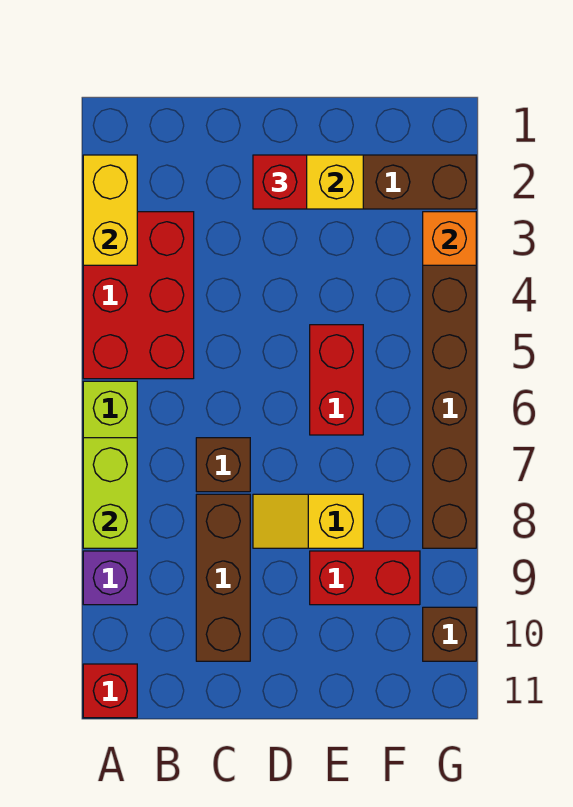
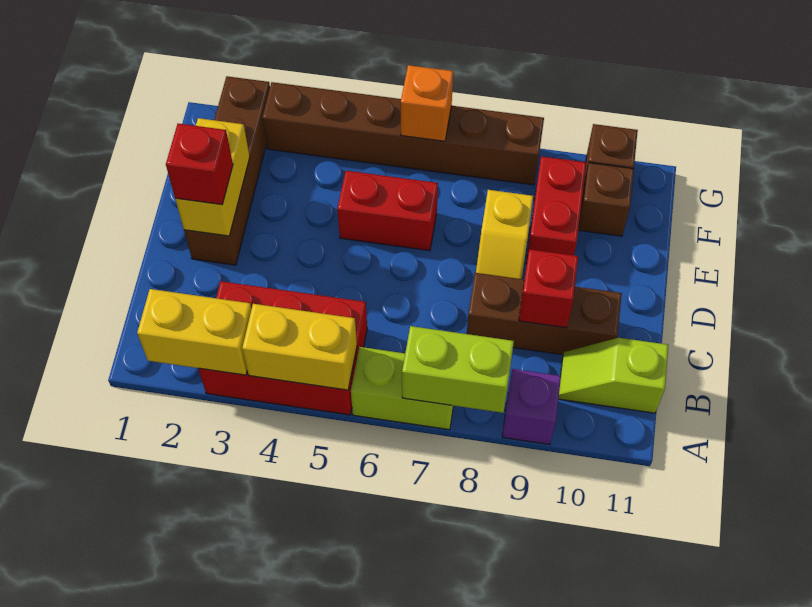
none -> yellow brick A4:A5 level 2
red brick A11 level 1 -> red brick C9 level 2
none -> lime slope B10:B11 level 1 top 11
brown brick C7 level 1 -> brown brick F10 level 1
orange brick G3 level 2 -> orange brick G6 level 2

